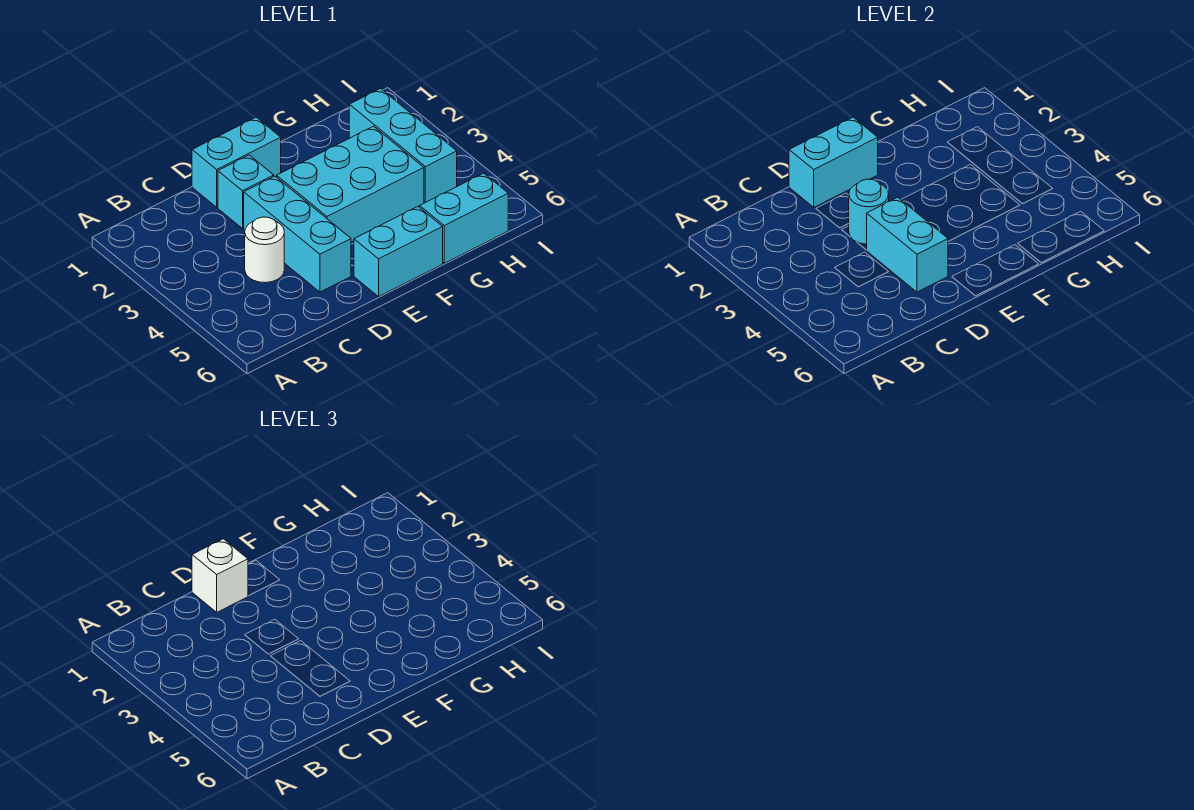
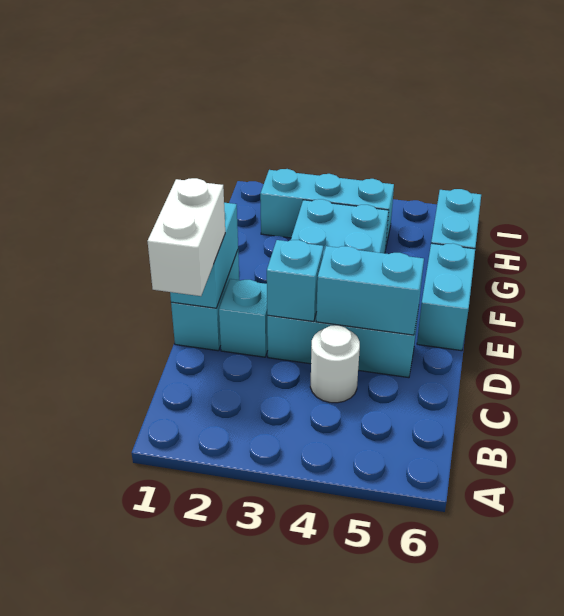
white brick D1 level 3 -> white brick C1:D1 level 3
cyan round brick D3 level 2 -> cyan brick D3 level 2

